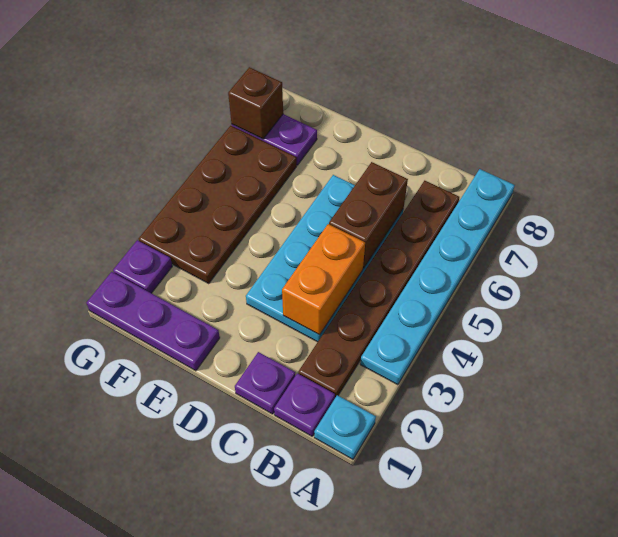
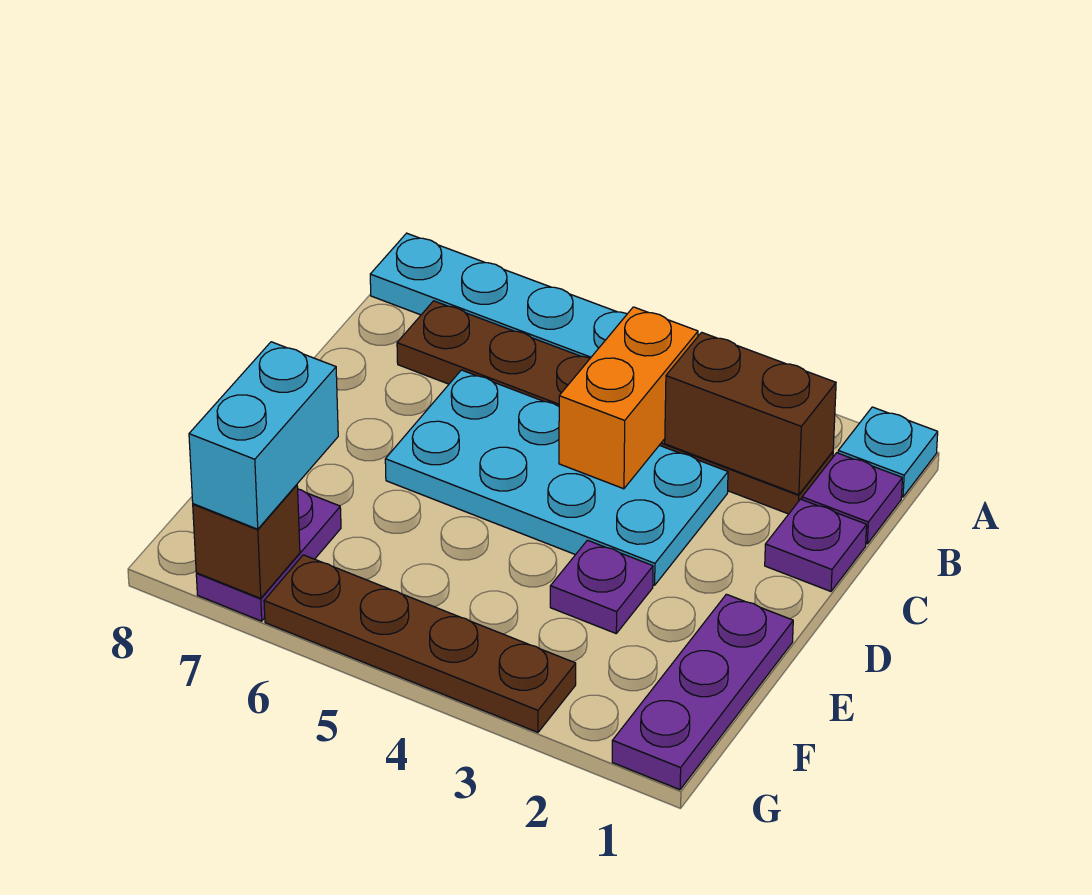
orange brick C3:C4 level 2 -> orange brick B4:C4 level 2
brown brick C5:C6 level 2 -> brown brick B2:B3 level 2
brown plate F3:G6 level 1 -> brown plate G3:G6 level 1
none -> cyan brick F7:G7 level 3
purple plate G2 level 1 -> purple plate E3 level 1

